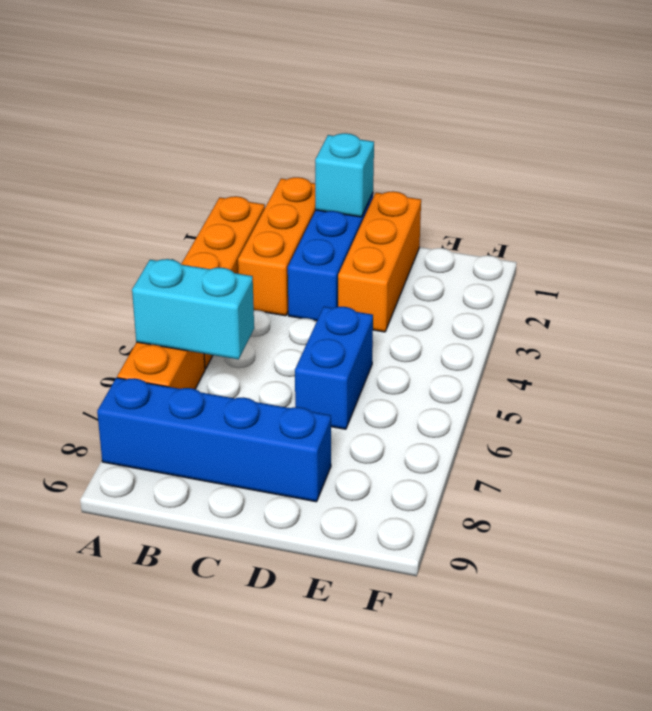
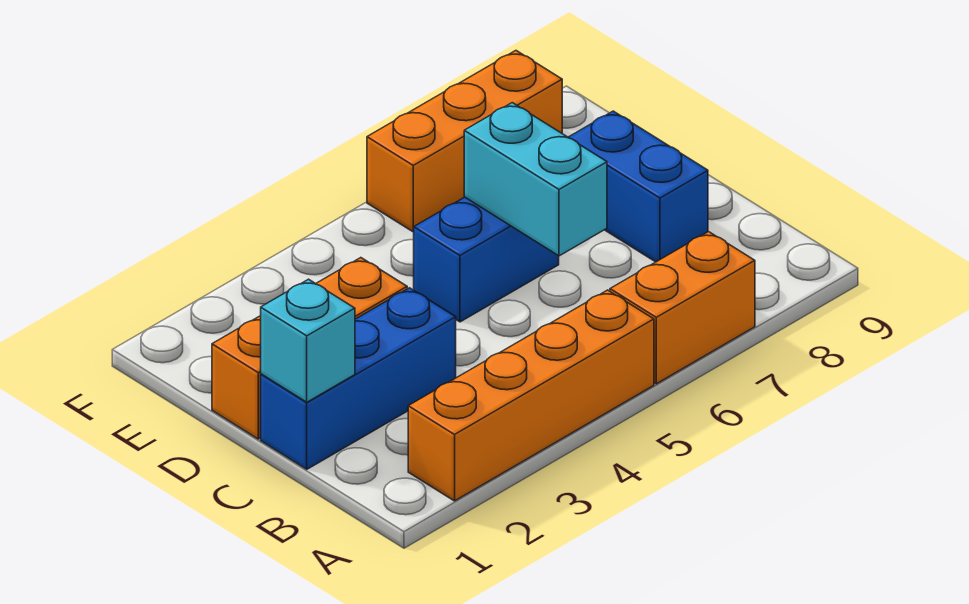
cyan brick A6:B6 level 2 -> cyan brick C6:D6 level 2
blue brick A8:D8 level 1 -> blue brick C8:D8 level 1
orange brick B1:B3 level 1 -> orange brick F6:F8 level 1

